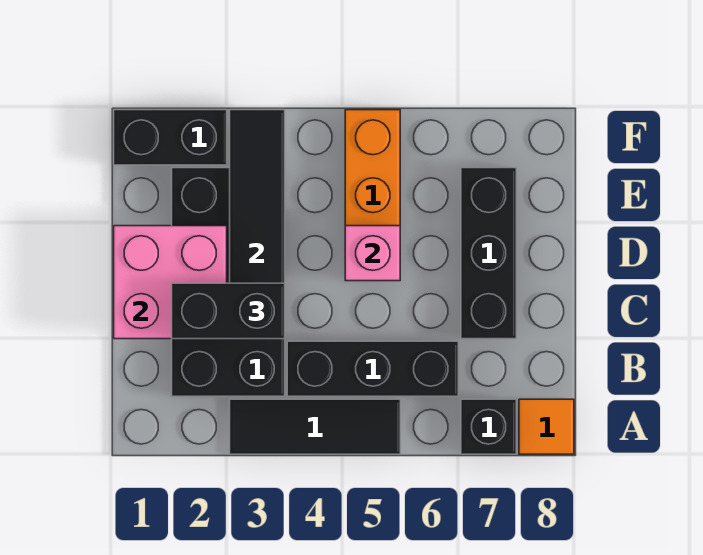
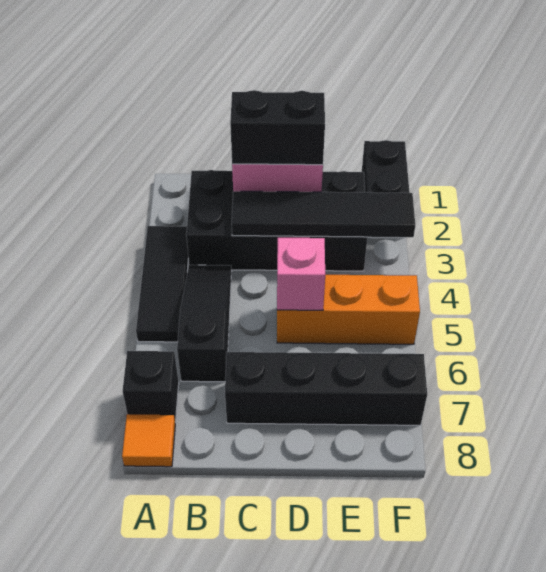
black brick B4:B6 level 1 -> black slope B4:B6 level 1 top 6
black brick C2:C3 level 3 -> black brick C2:D2 level 3
black brick C7:E7 level 1 -> black brick C7:F7 level 1

